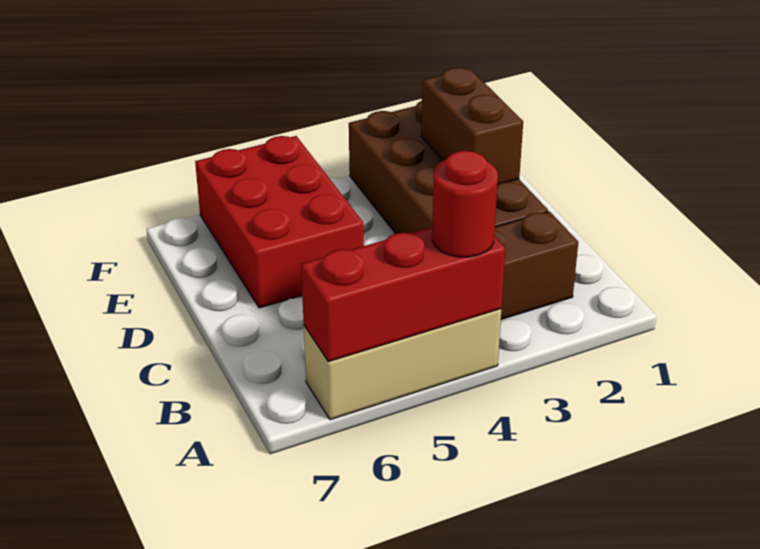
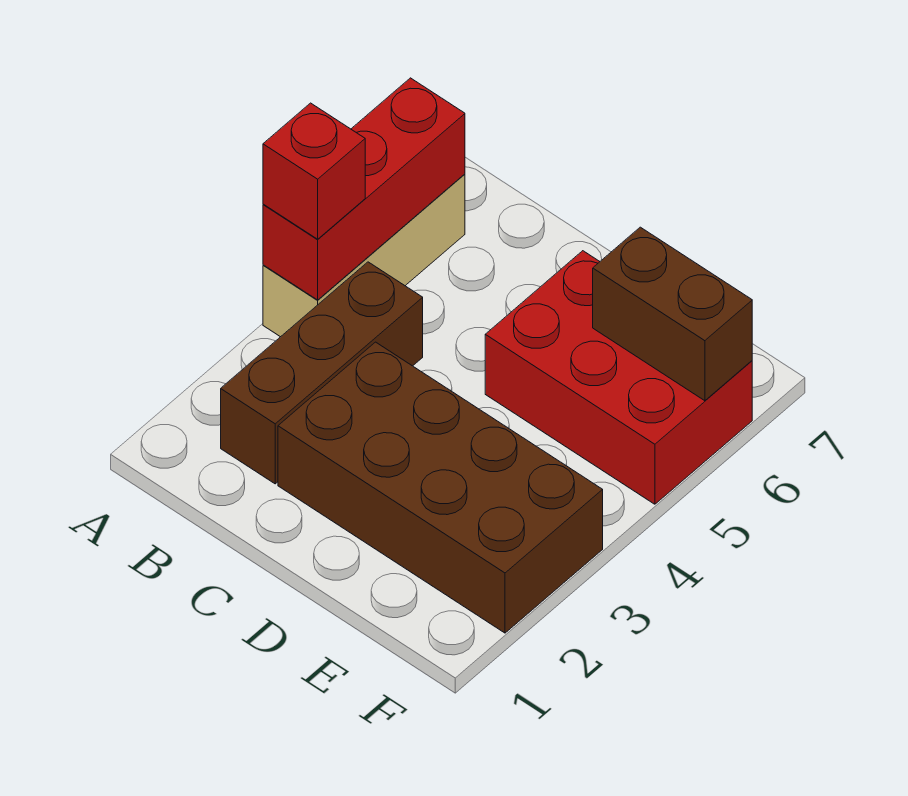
red round brick A4 level 3 -> red brick A4 level 3
brown brick D2:E2 level 2 -> brown brick E6:F6 level 2

